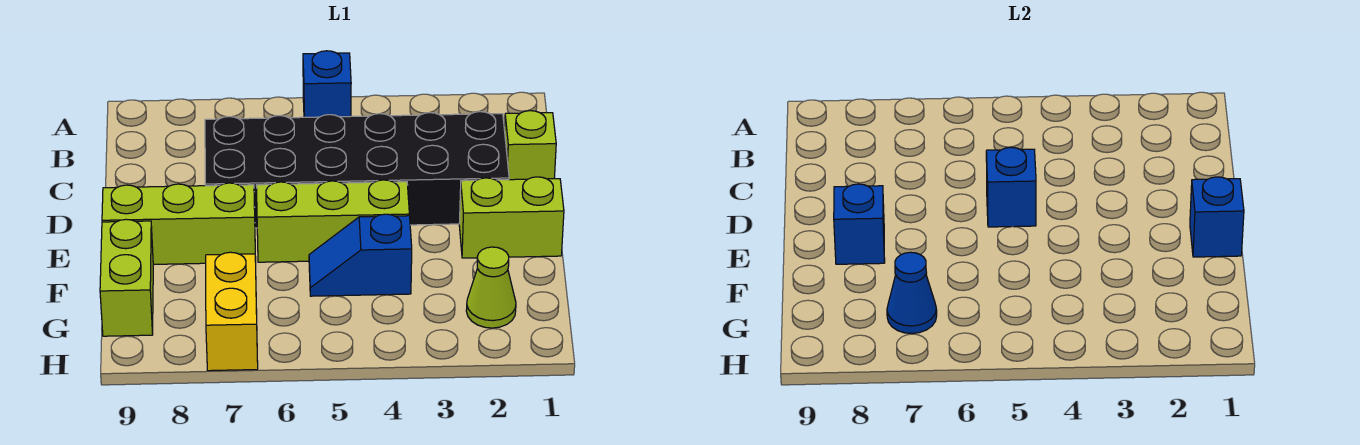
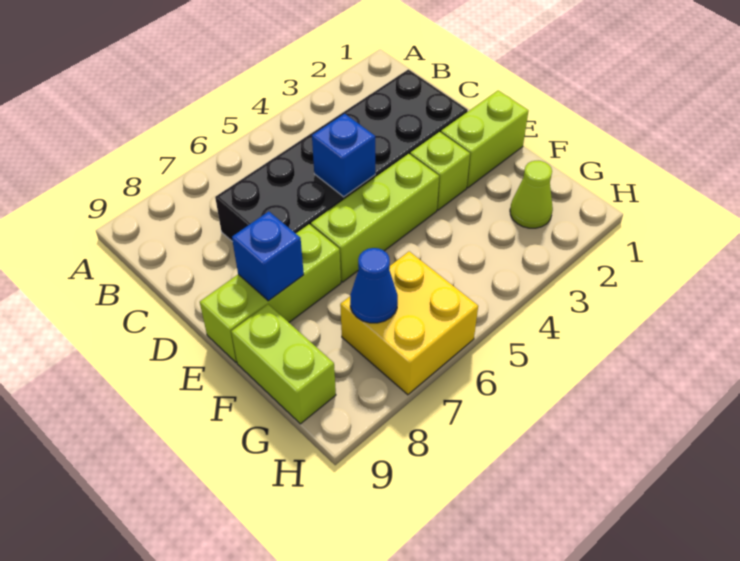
blue brick A5 level 1 -> none
lime brick C1 level 1 -> lime brick E3 level 1
blue brick E1 level 2 -> none
blue slope F4:F5 level 1 top 4 -> none
yellow brick G7:H7 level 1 -> yellow brick G6:H7 level 1

